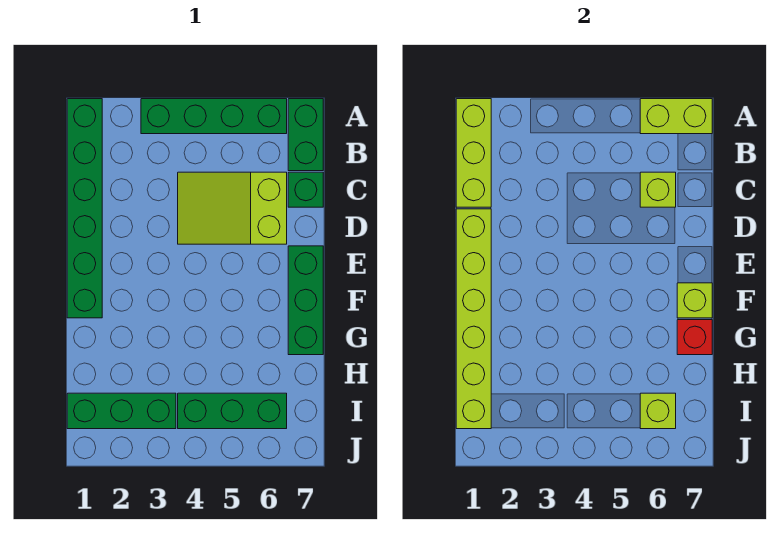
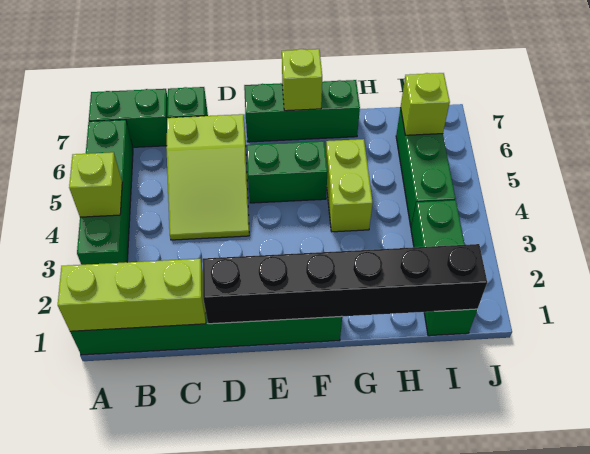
lime brick A6:A7 level 2 -> lime brick G4:G5 level 1
lime brick C6 level 2 -> lime brick A4 level 2
lime brick D1:I1 level 2 -> black brick D1:I1 level 2
none -> green brick E5:F5 level 1
red brick G7 level 2 -> none

